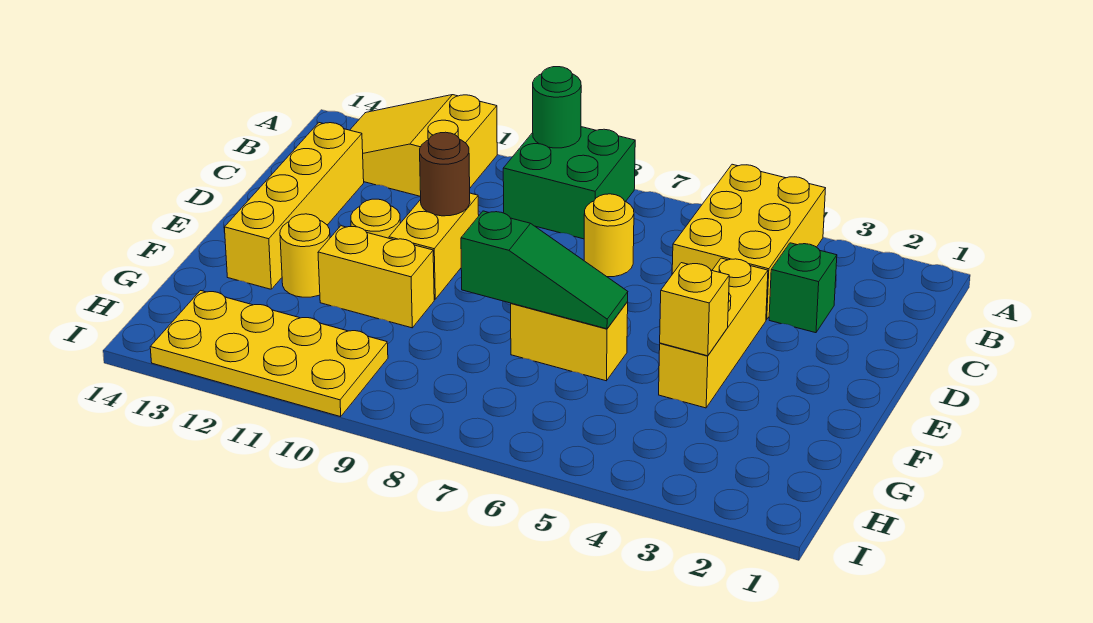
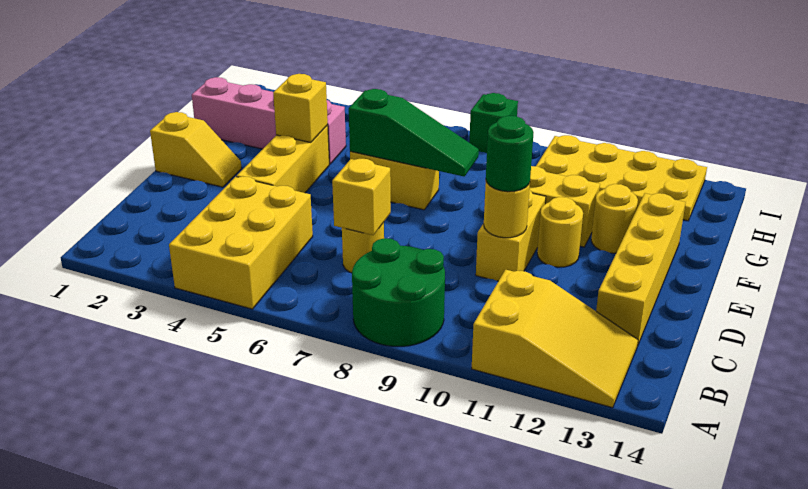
green brick A8:B9 level 1 -> green round brick A8:B9 level 1
green round brick A9 level 2 -> green round brick D10 level 3
green brick C3 level 1 -> green brick I8 level 1
none -> yellow brick C7 level 2
brown round brick D10 level 2 -> yellow round brick D10 level 2
none -> yellow slope E1:E2 level 1 top 1
green slope F6:F8 level 2 top 8 -> green slope F6:F8 level 2 top 6
none -> pink brick G1:G4 level 1

